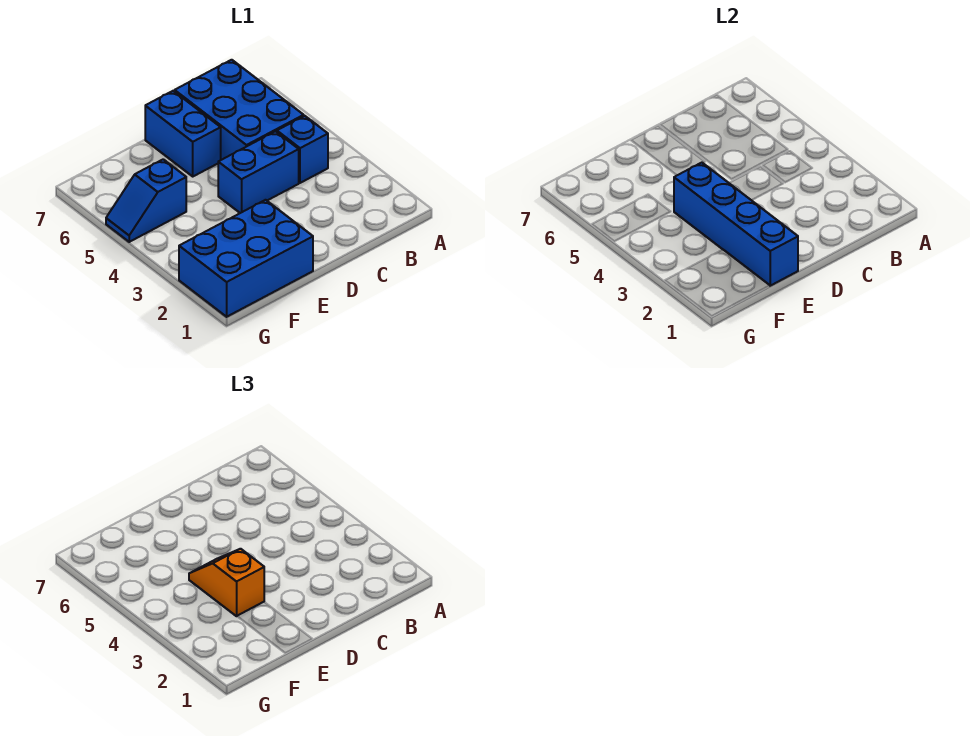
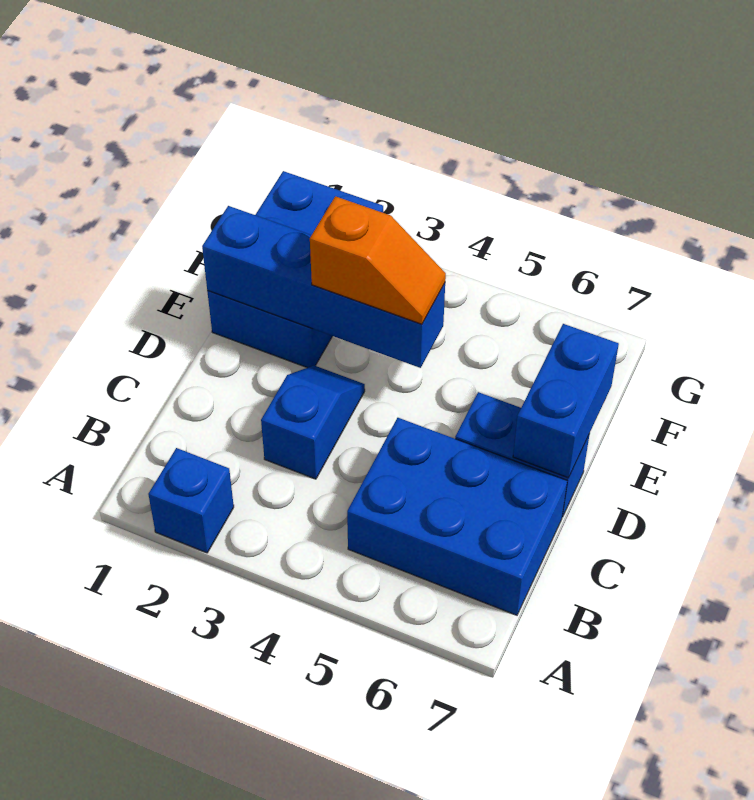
blue brick B4 level 1 -> blue brick A2 level 1
blue brick C4:D4 level 1 -> blue brick D7:E7 level 2
blue slope F5:G5 level 1 top F -> blue slope C3:D3 level 1 top C

